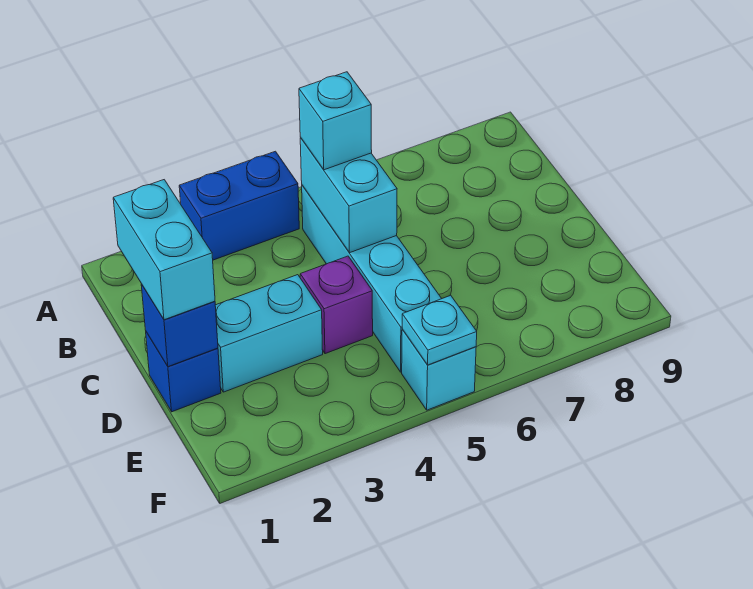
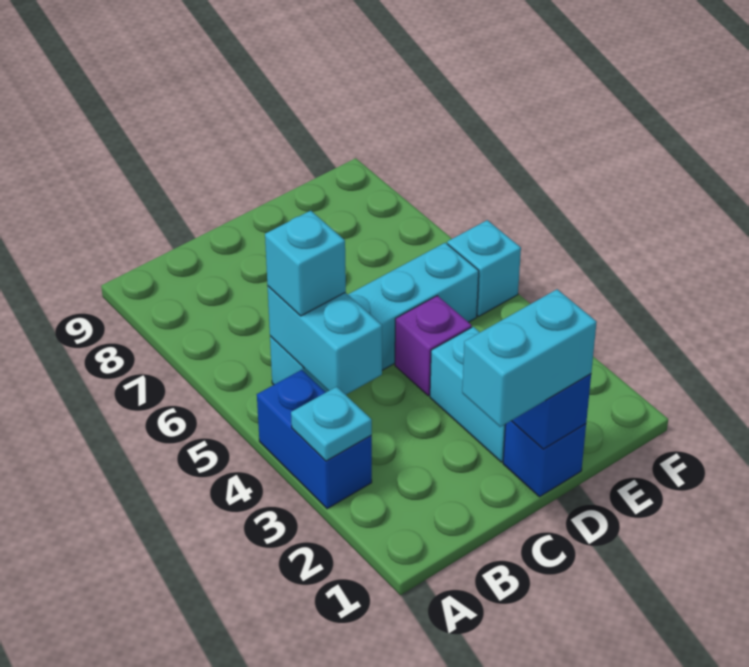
cyan brick B5:C5 level 2 -> cyan brick B4:B5 level 2
cyan plate F5 level 2 -> cyan plate A3 level 2

